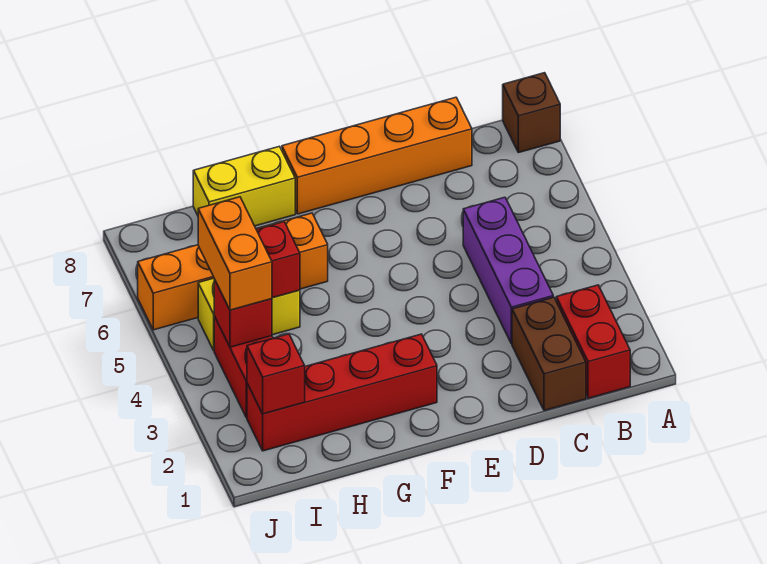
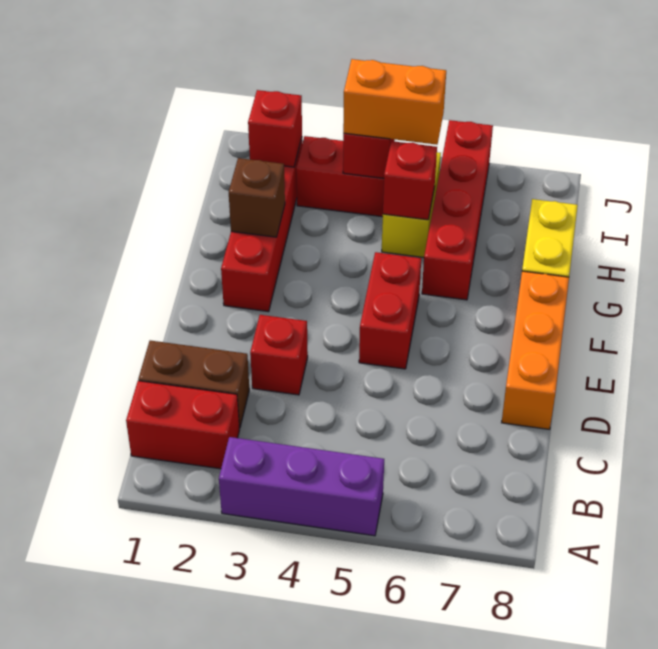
brown brick A8 level 1 -> brown brick G2 level 2
purple brick C3:C5 level 1 -> purple brick A3:A5 level 1
orange brick C8:F8 level 1 -> orange brick D8:F8 level 1
none -> red brick D3 level 1
none -> red brick E5:F5 level 1
orange brick G6:J6 level 1 -> red brick G6:J6 level 1

